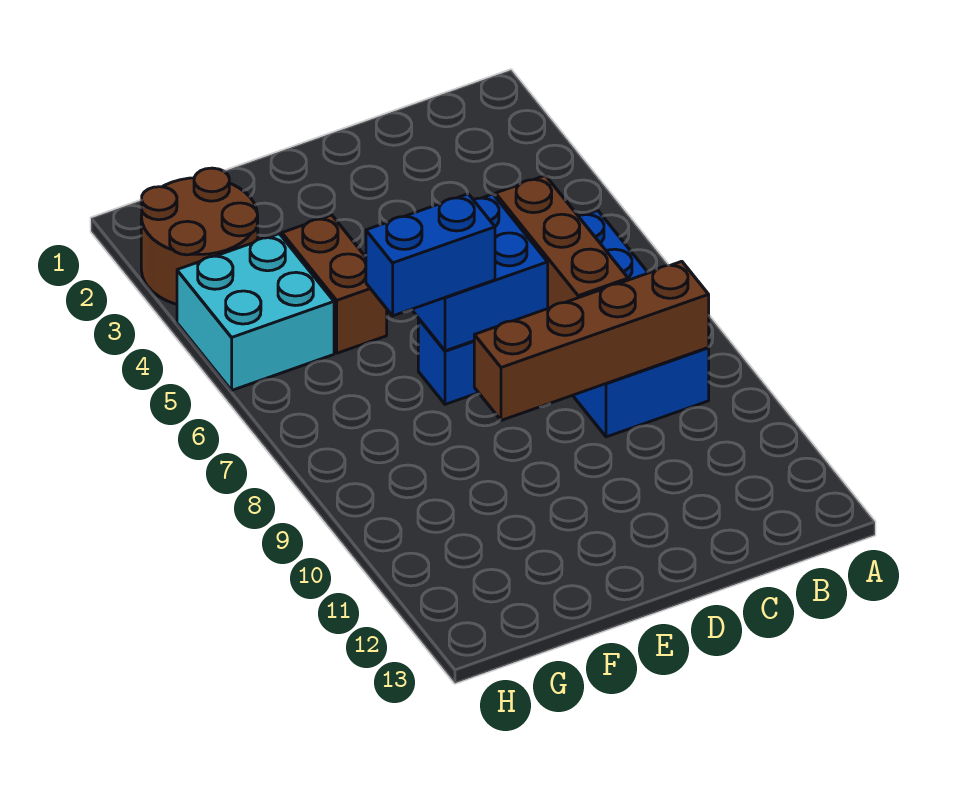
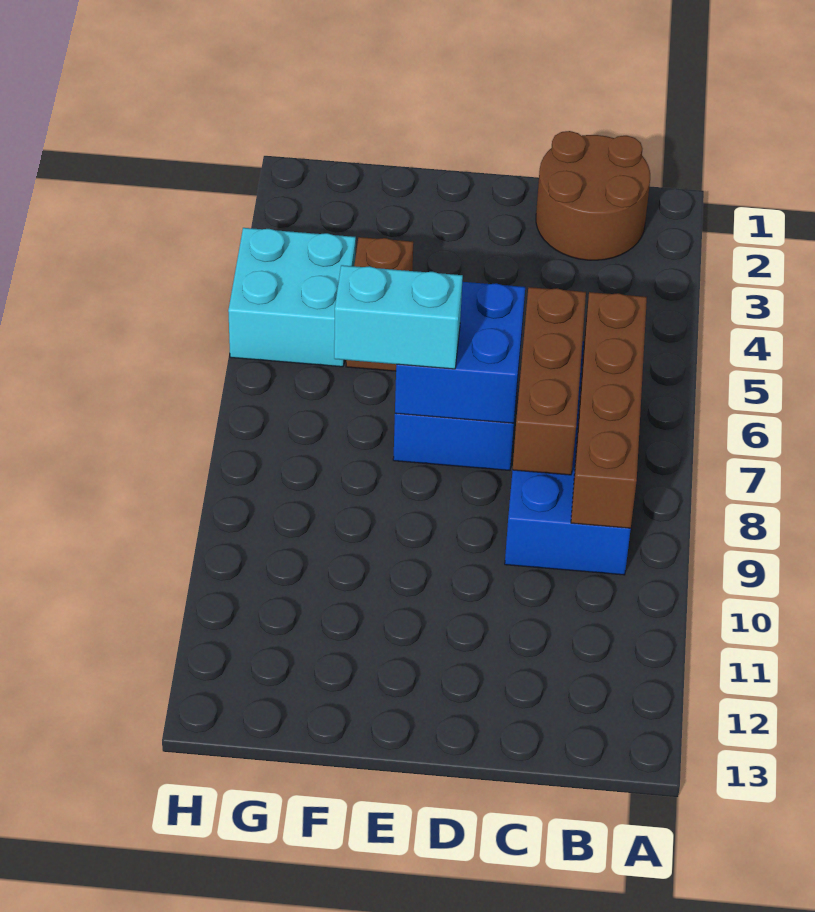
brown brick B9:E9 level 2 -> brown brick B6:B9 level 2
blue brick E7:F7 level 3 -> cyan brick E7:F7 level 3
brown round brick G2:H3 level 1 -> brown round brick B1:C2 level 1

